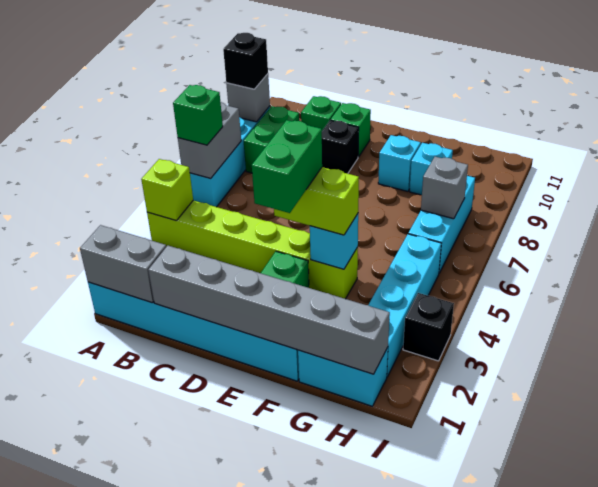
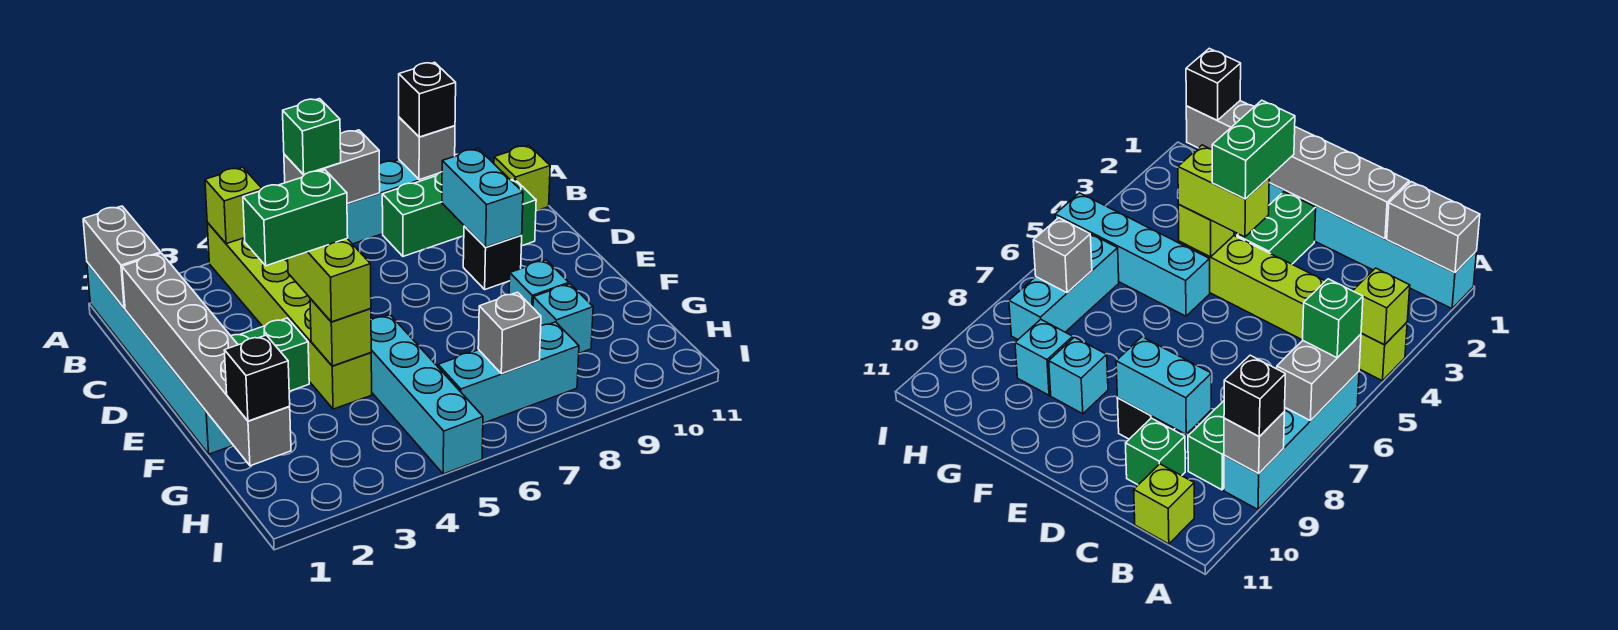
none -> lime brick B11 level 1
green brick D10 level 1 -> none
cyan brick F4 level 2 -> lime brick F4 level 2
cyan brick G1:H1 level 1 -> cyan brick C9:D9 level 2
cyan brick H2:H5 level 1 -> cyan brick F5:I5 level 1
black brick I3 level 1 -> black brick H1 level 3

